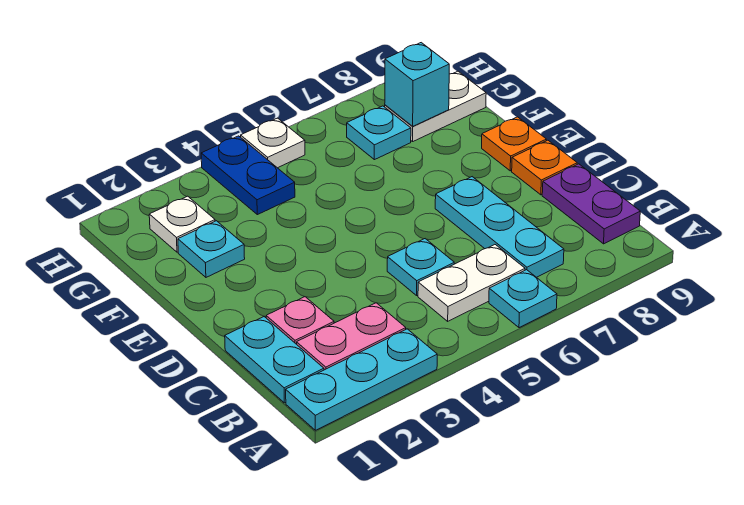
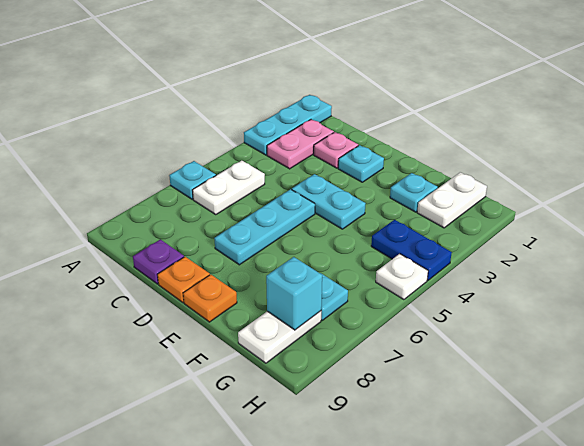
cyan plate B1:C1 level 1 -> cyan plate D4:E4 level 1
cyan plate B7:D7 level 1 -> cyan plate D5:D7 level 1
purple plate B9:C9 level 1 -> purple plate C9 level 1
cyan plate C5 level 1 -> cyan plate D2 level 1
white plate G2 level 1 -> white plate G1:G2 level 1

